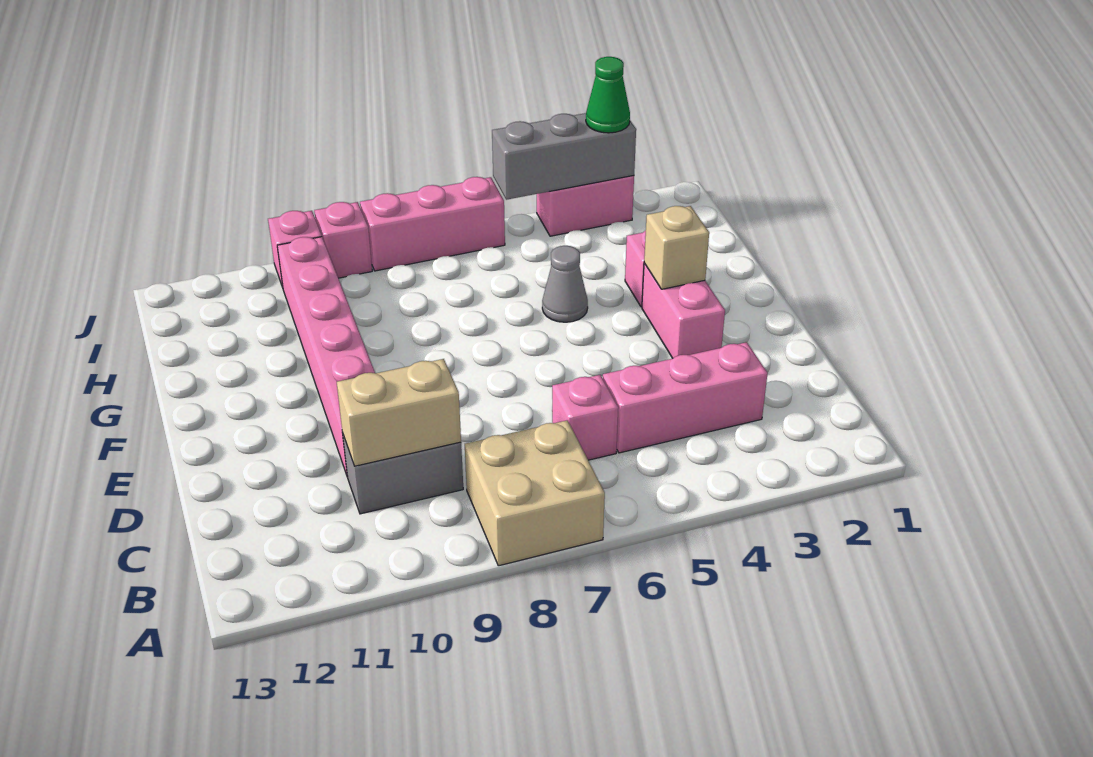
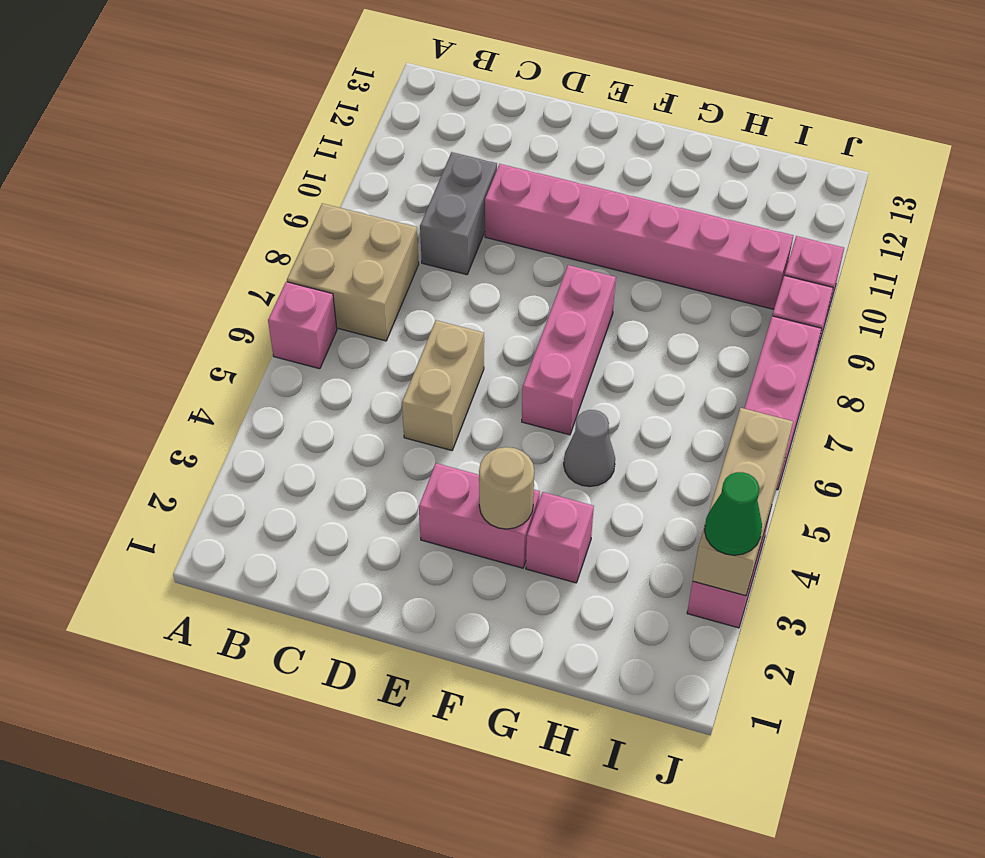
pink brick C3:C5 level 1 -> pink brick F6:F8 level 1
pink brick C6 level 1 -> pink brick A6 level 1
tan brick C9:C10 level 2 -> tan brick D5:D6 level 1
tan brick F3 level 2 -> tan round brick F3 level 2
grey brick J3:J5 level 2 -> tan brick J3:J5 level 2

